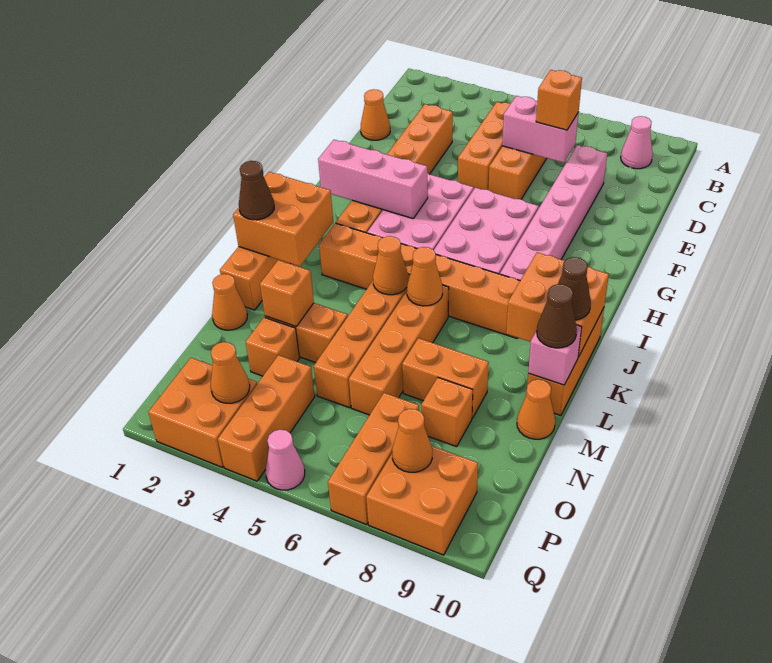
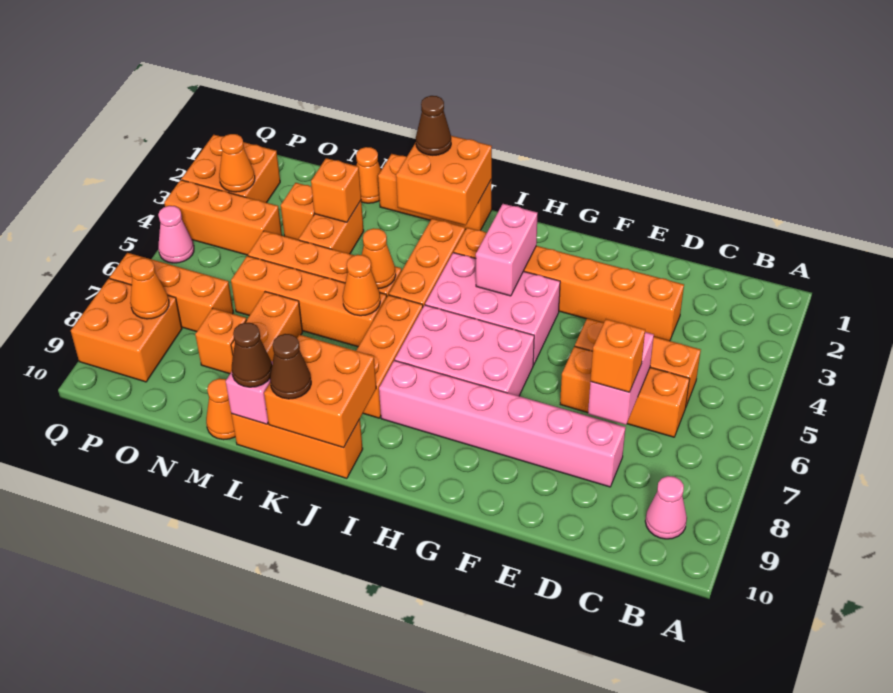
orange cone D1 level 1 -> none
pink brick H2:H4 level 2 -> pink brick H3:H4 level 2

